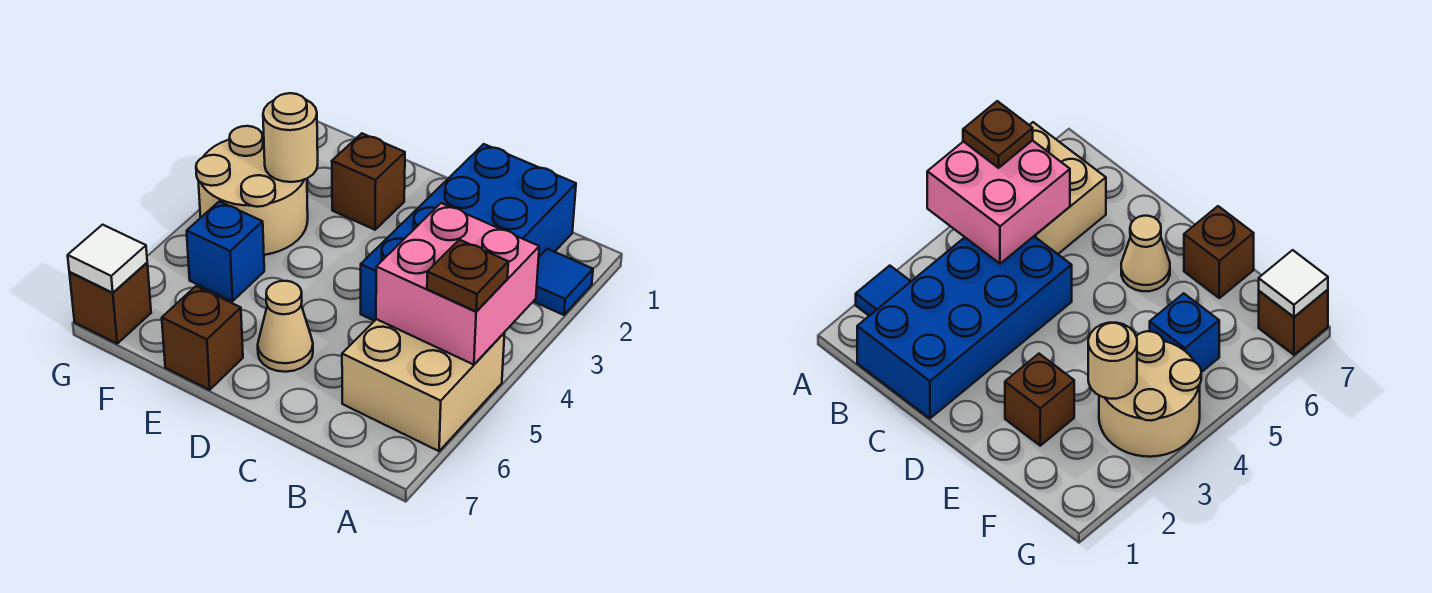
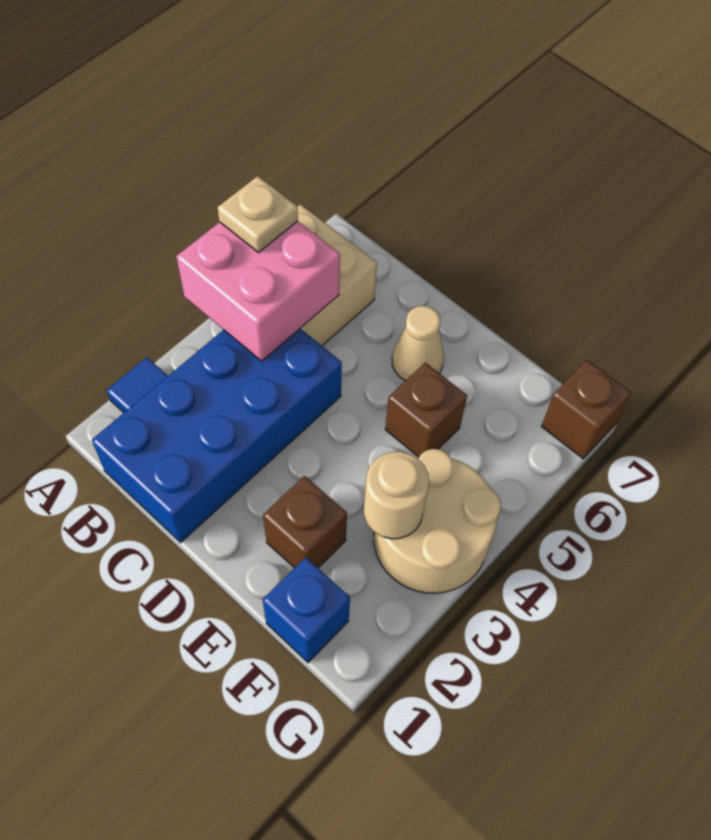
brown plate A5 level 3 -> tan plate A5 level 3
brown brick E7 level 1 -> brown brick E5 level 1
blue brick F5 level 1 -> blue brick F1 level 1
white tile G7 level 2 -> none

